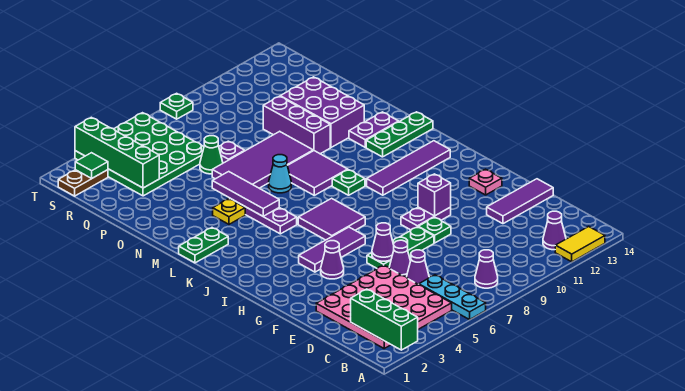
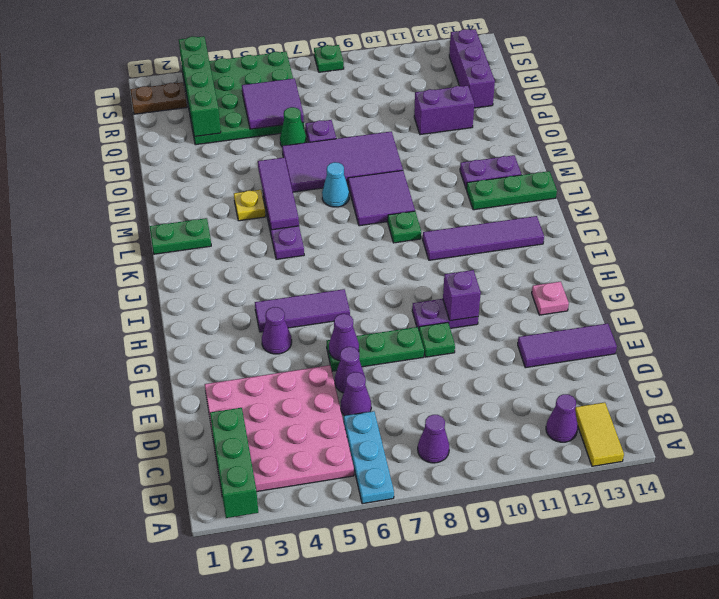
yellow tile A12:A13 level 1 -> yellow tile A13:B13 level 1
purple tile I6:J7 level 1 -> purple tile Q5:R6 level 2
purple brick N10:P10 level 1 -> purple brick Q13:S13 level 1
purple brick N11:P12 level 1 -> purple brick P11:P12 level 1
green tile S2 level 2 -> none

